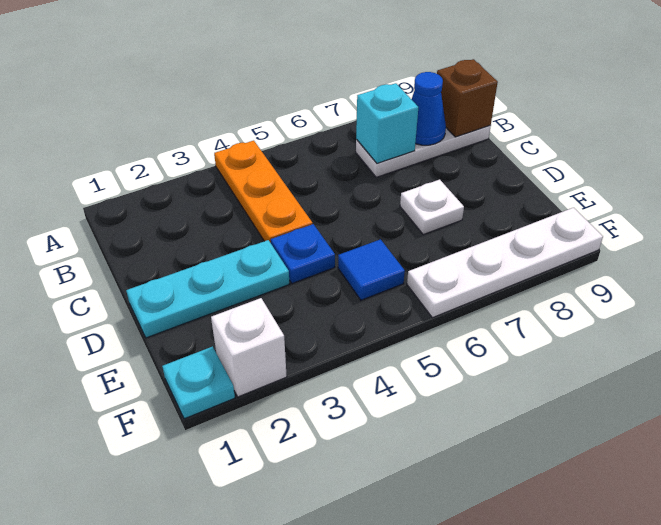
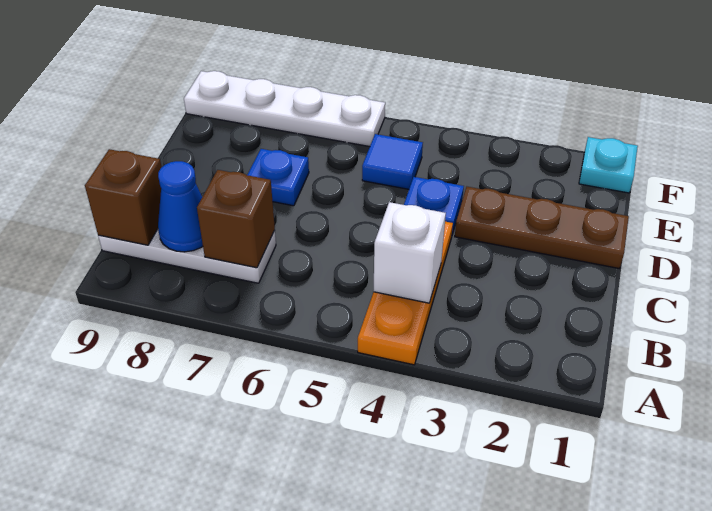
cyan brick B7 level 2 -> brown brick B7 level 2
cyan plate D1:D3 level 1 -> brown plate D1:D3 level 1
white plate D7 level 1 -> blue plate D7 level 1
white brick F2 level 1 -> white brick B4 level 2

